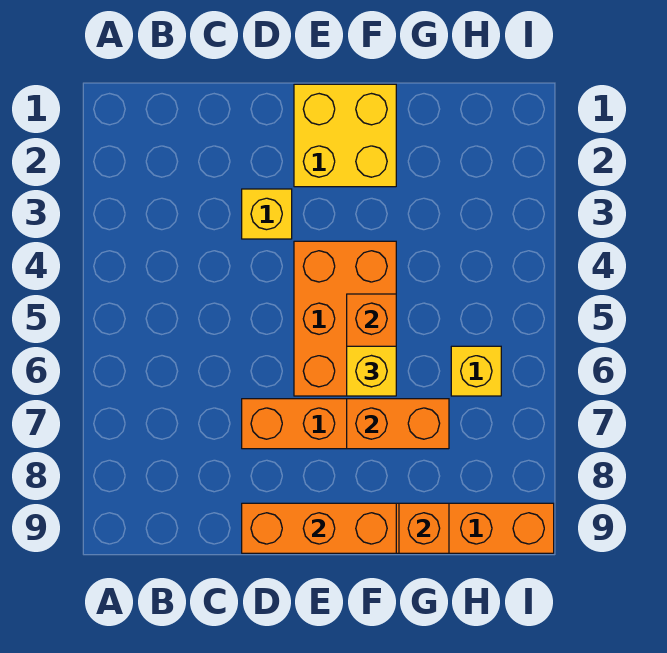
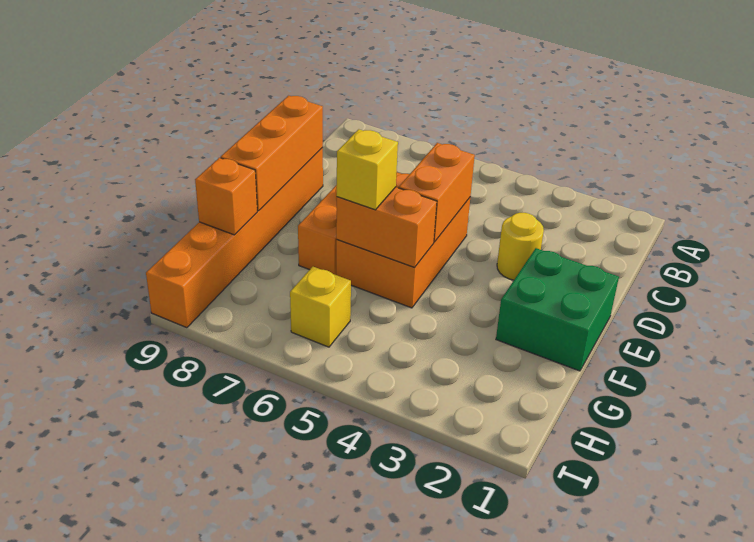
yellow brick D3 level 1 -> yellow round brick D3 level 1
yellow brick E1:F2 level 1 -> green brick E1:F2 level 1
orange brick E4:F6 level 1 -> orange brick D5:F6 level 1
orange brick F7:G7 level 2 -> orange brick D5:E5 level 2

